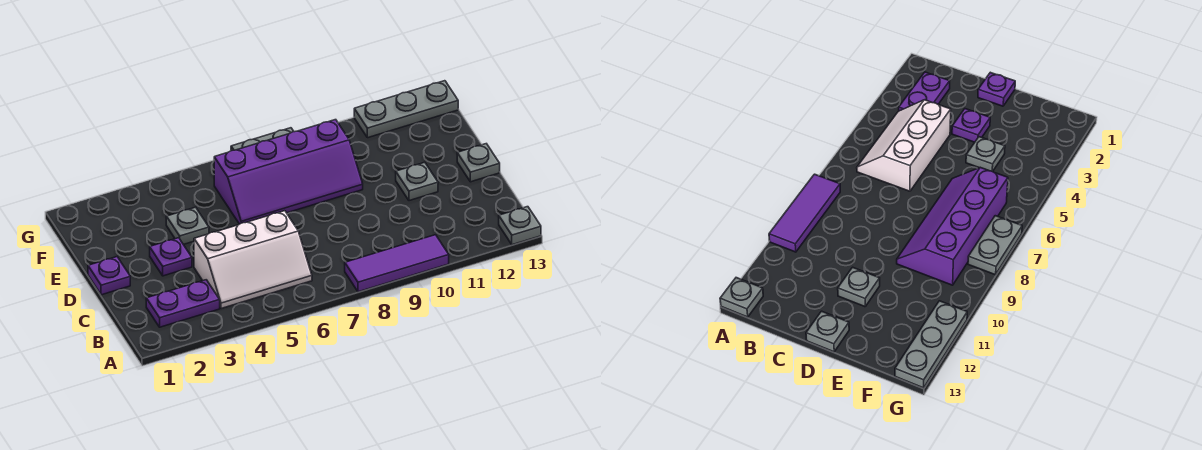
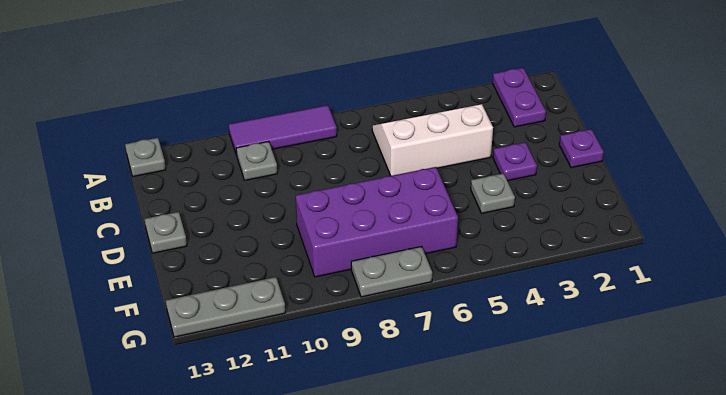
purple plate B2:B3 level 1 -> purple plate A2:B2 level 1
grey plate D11 level 1 -> grey plate B10 level 1
purple slope E6:F9 level 1 top F -> purple brick E6:F9 level 1

